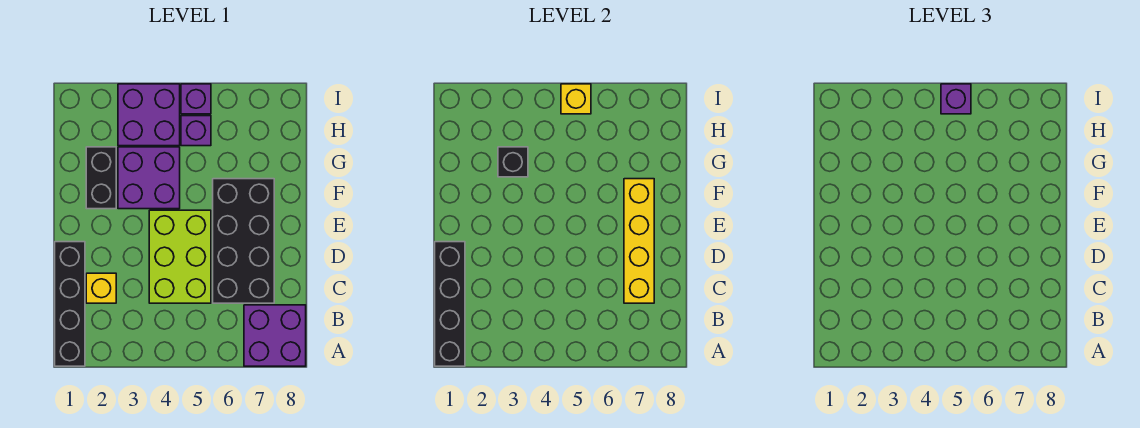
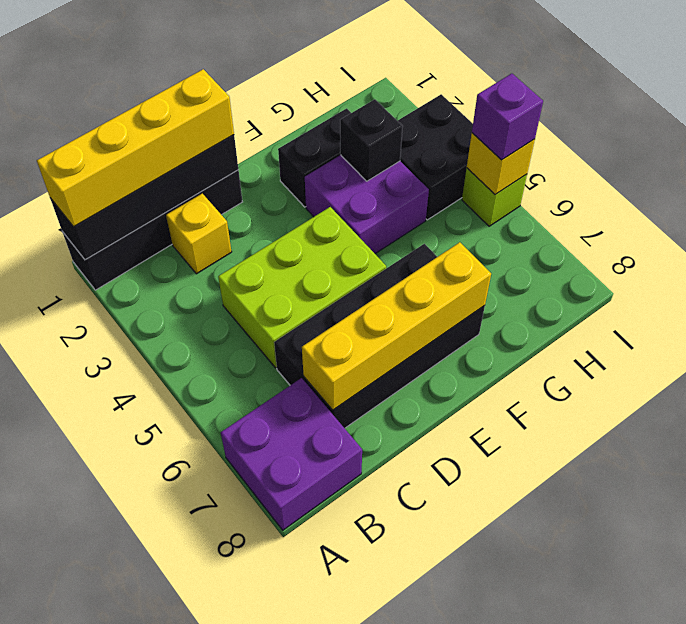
none -> yellow brick A1:D1 level 3
purple brick H3:I4 level 1 -> black brick H3:I4 level 1
purple brick H5 level 1 -> none
purple brick I5 level 1 -> lime brick I5 level 1

